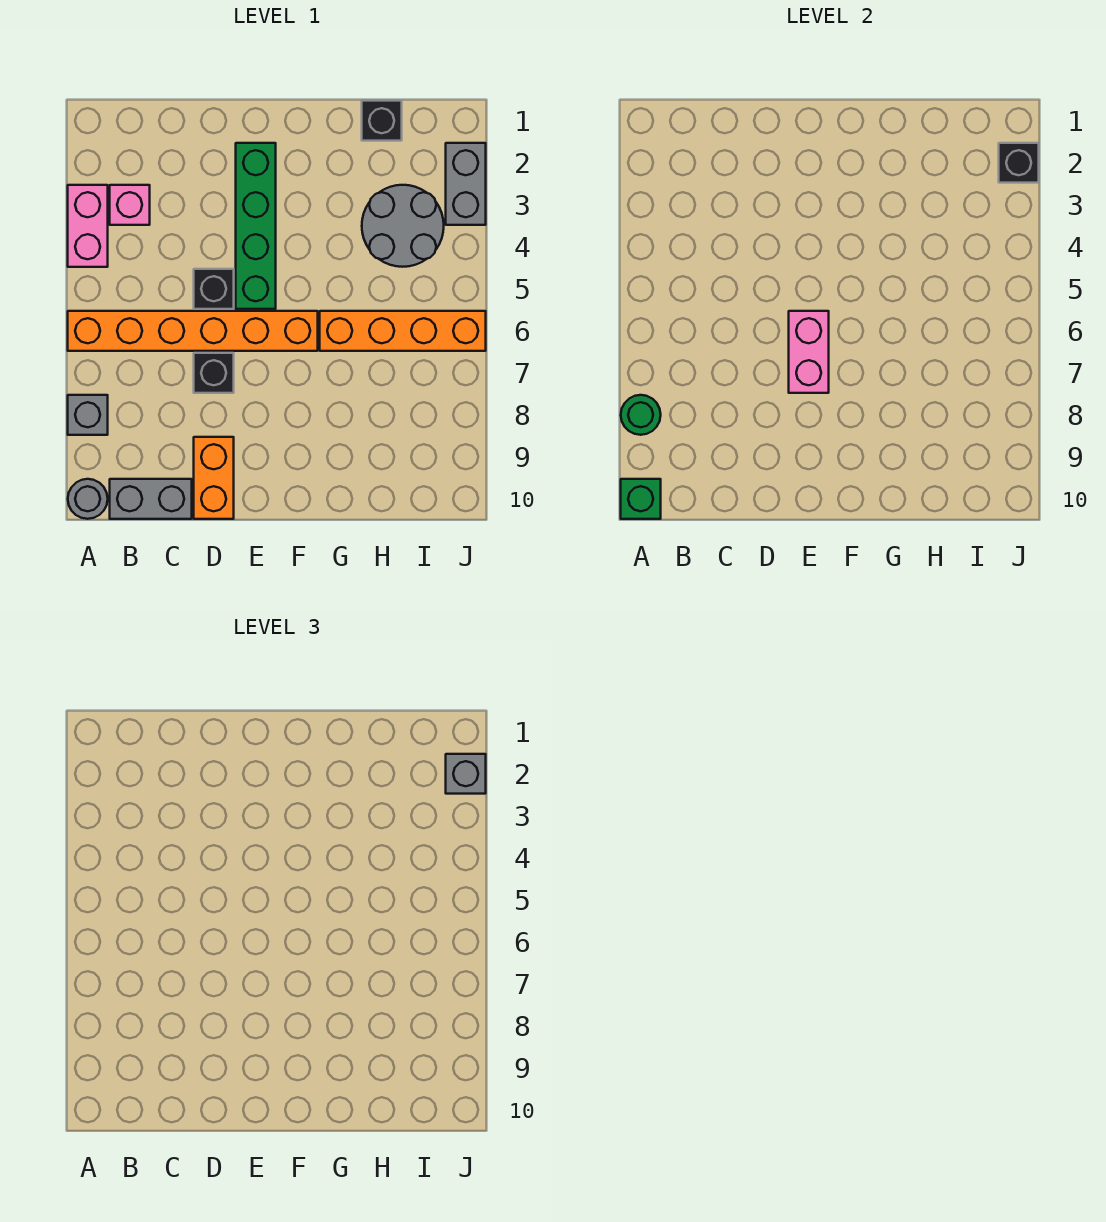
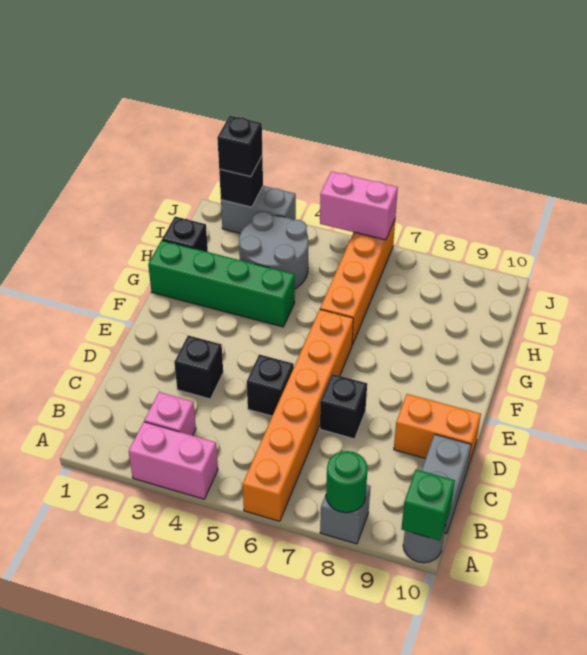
none -> black brick D3 level 1
green brick E2:E5 level 1 -> green brick G1:G4 level 1
pink brick E6:E7 level 2 -> pink brick J5:J6 level 2
grey brick J2 level 3 -> black brick J2 level 3

